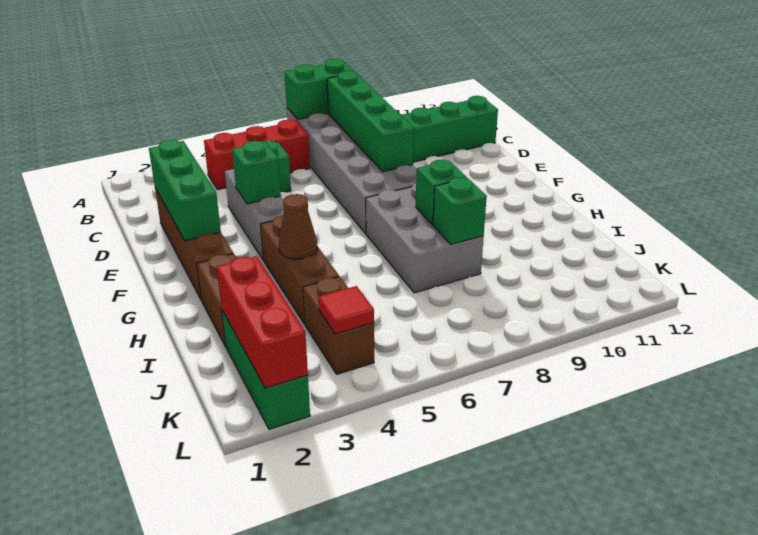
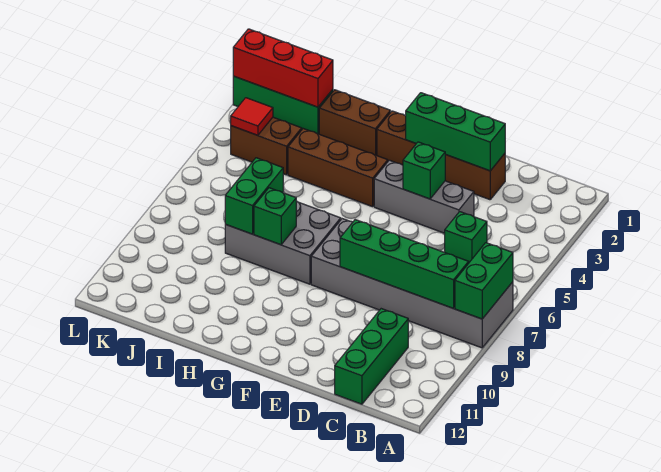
red brick B4:B6 level 1 -> none
brown cone H4 level 2 -> none
green brick I8 level 2 -> green brick I7:I8 level 2

